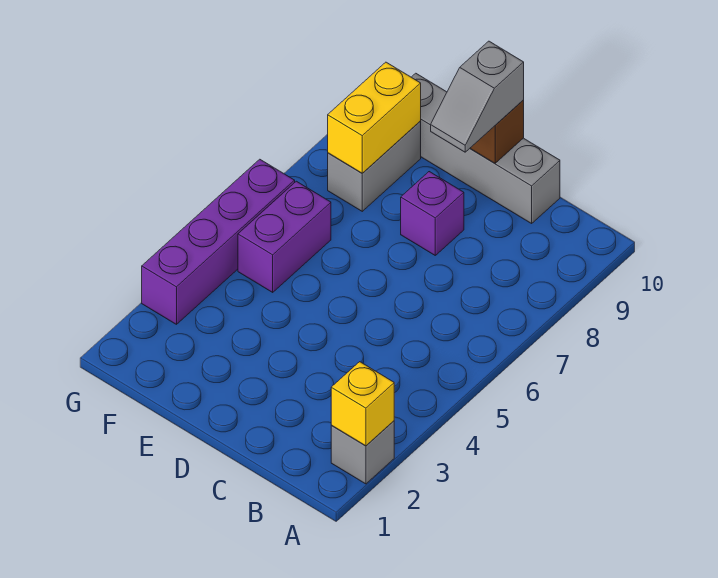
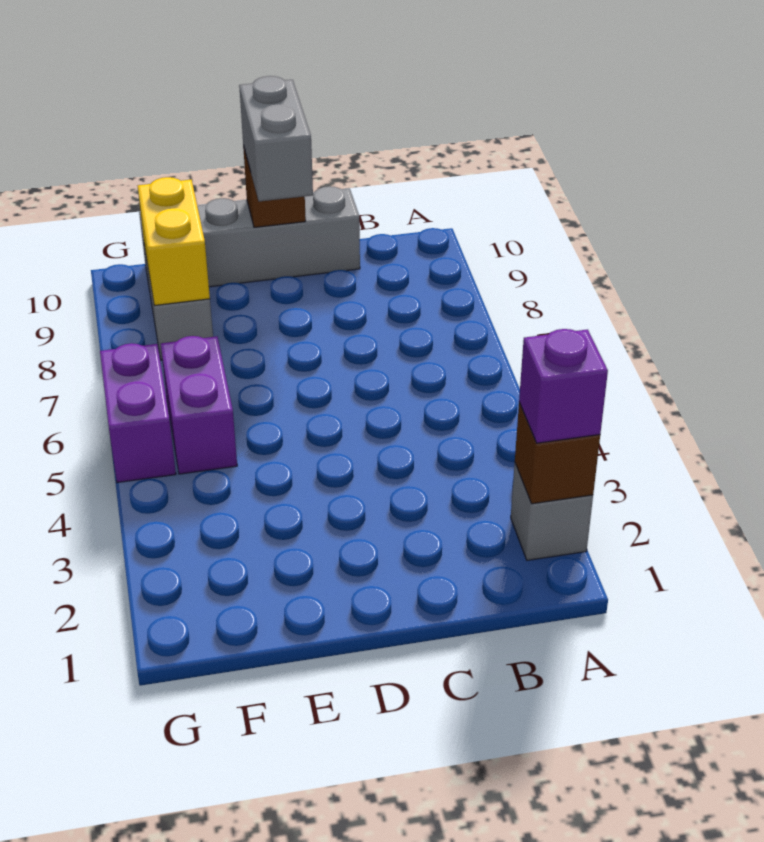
yellow brick A2 level 2 -> brown brick A2 level 2
purple brick D8 level 1 -> purple brick A2 level 3
grey slope D9:D10 level 3 top 10 -> grey brick D9:D10 level 3
purple brick G3:G6 level 1 -> purple brick G5:G6 level 1

